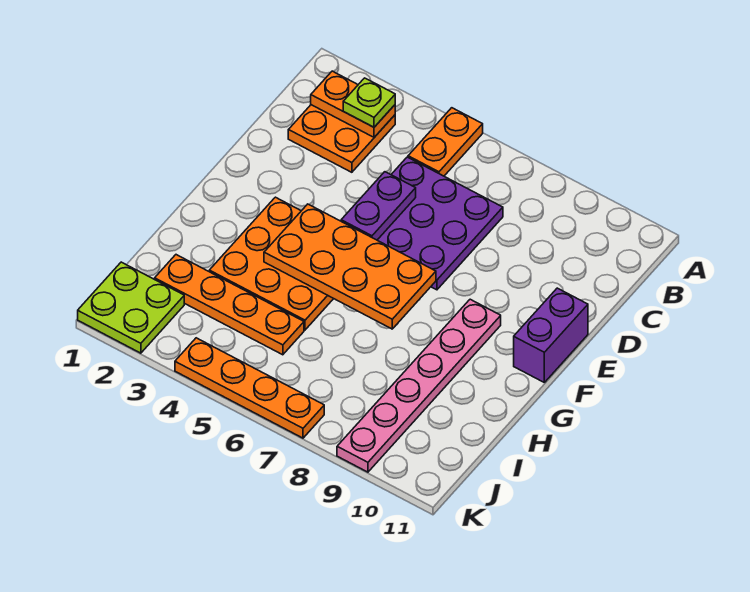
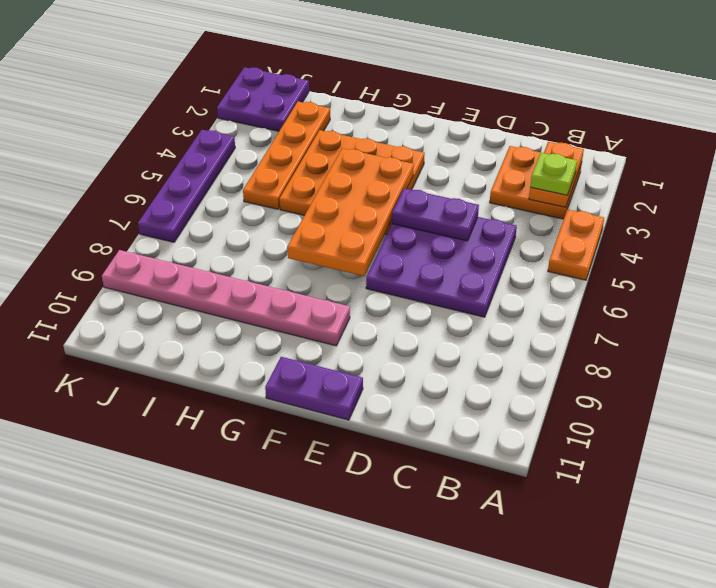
orange plate A5:B5 level 1 -> orange plate A4:A5 level 1
purple brick E11:F11 level 1 -> purple plate E11:F11 level 1
lime plate J1:K2 level 1 -> purple plate J1:K2 level 1
orange plate K4:K7 level 1 -> purple plate K4:K7 level 1

